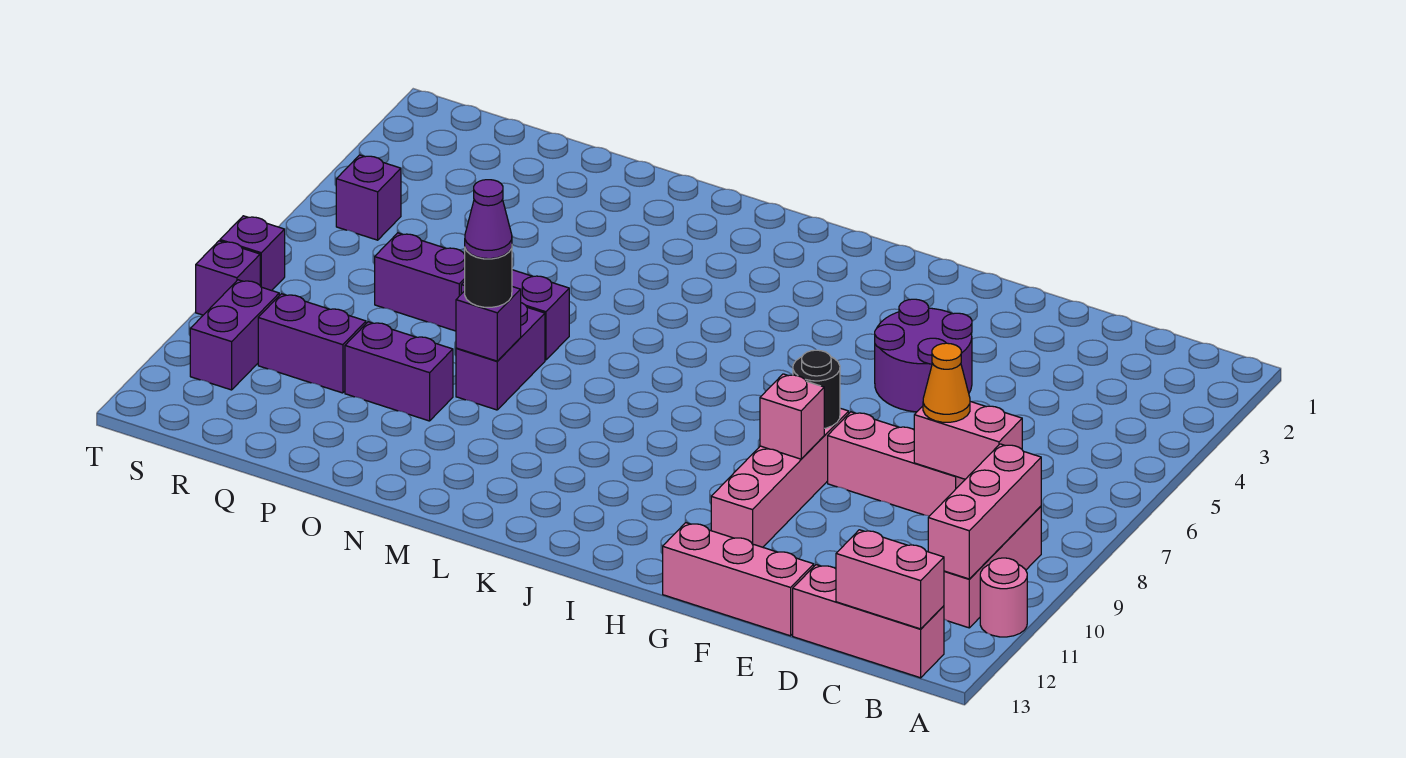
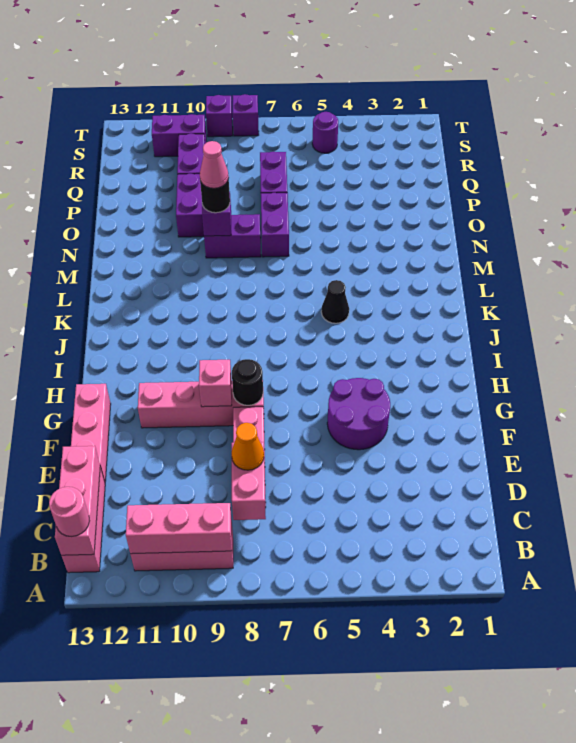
pink round brick A11 level 1 -> pink round brick B13 level 3
pink brick B13:C13 level 2 -> pink brick B13:D13 level 2
none -> black cone K5 level 1
purple cone N9 level 4 -> pink cone N9 level 4
purple brick S5 level 1 -> purple round brick S5 level 1

